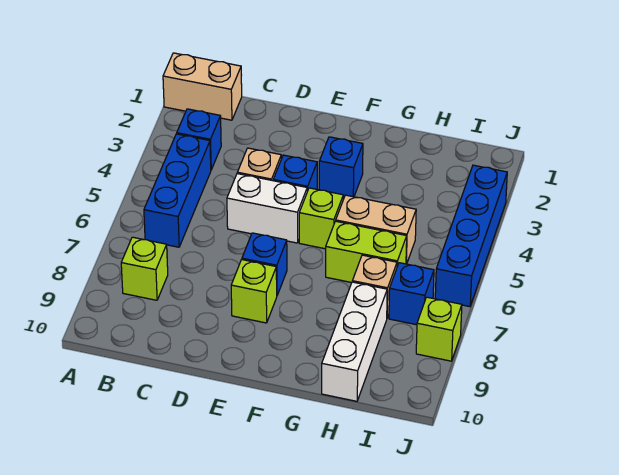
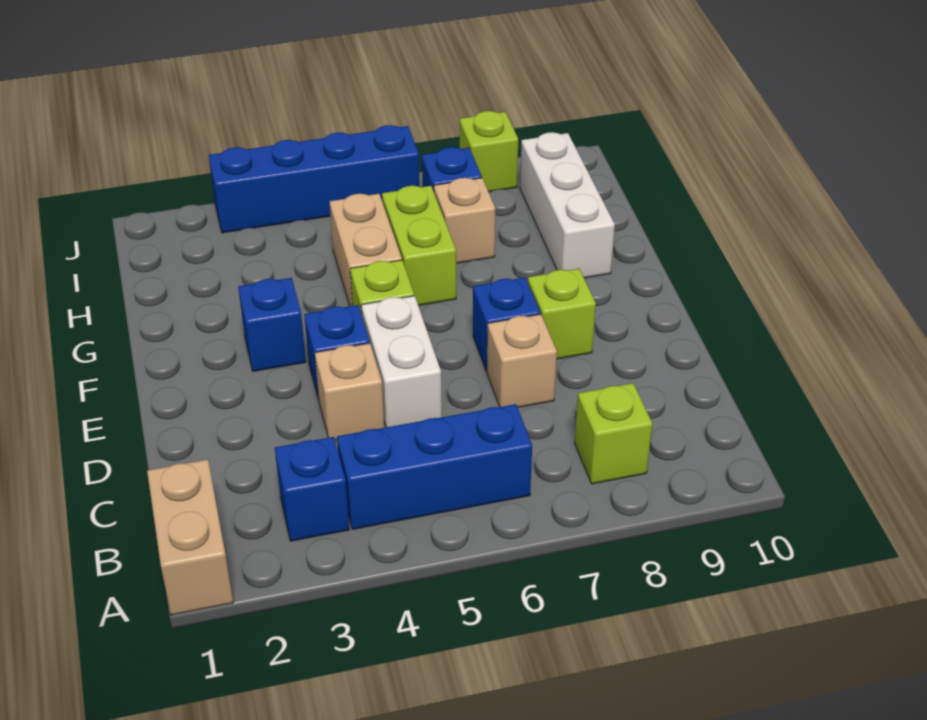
none -> tan brick D7 level 1
white brick H8:H10 level 1 -> white brick G9:I9 level 1

